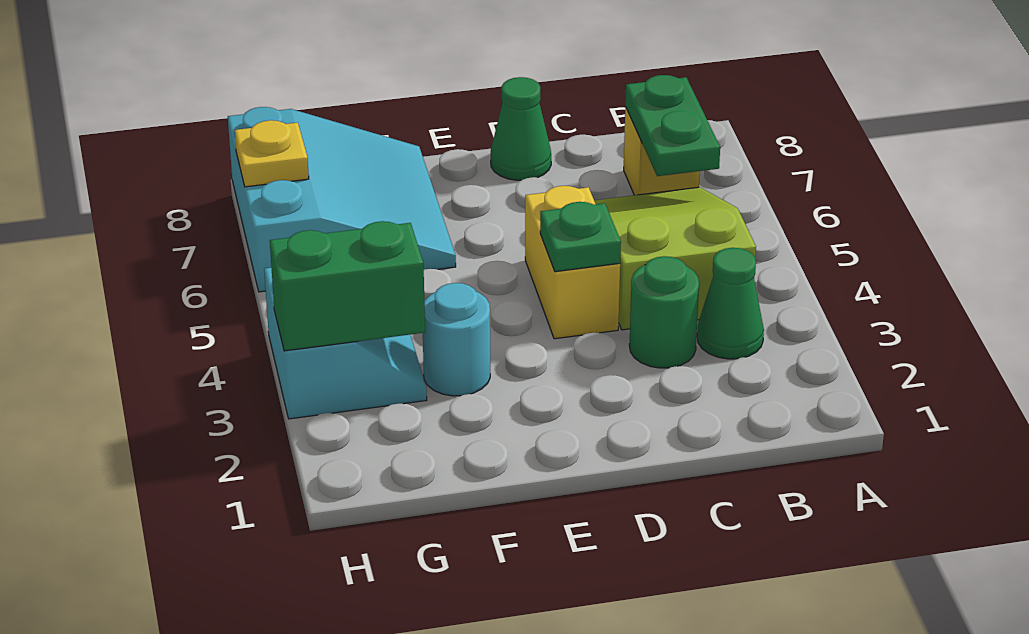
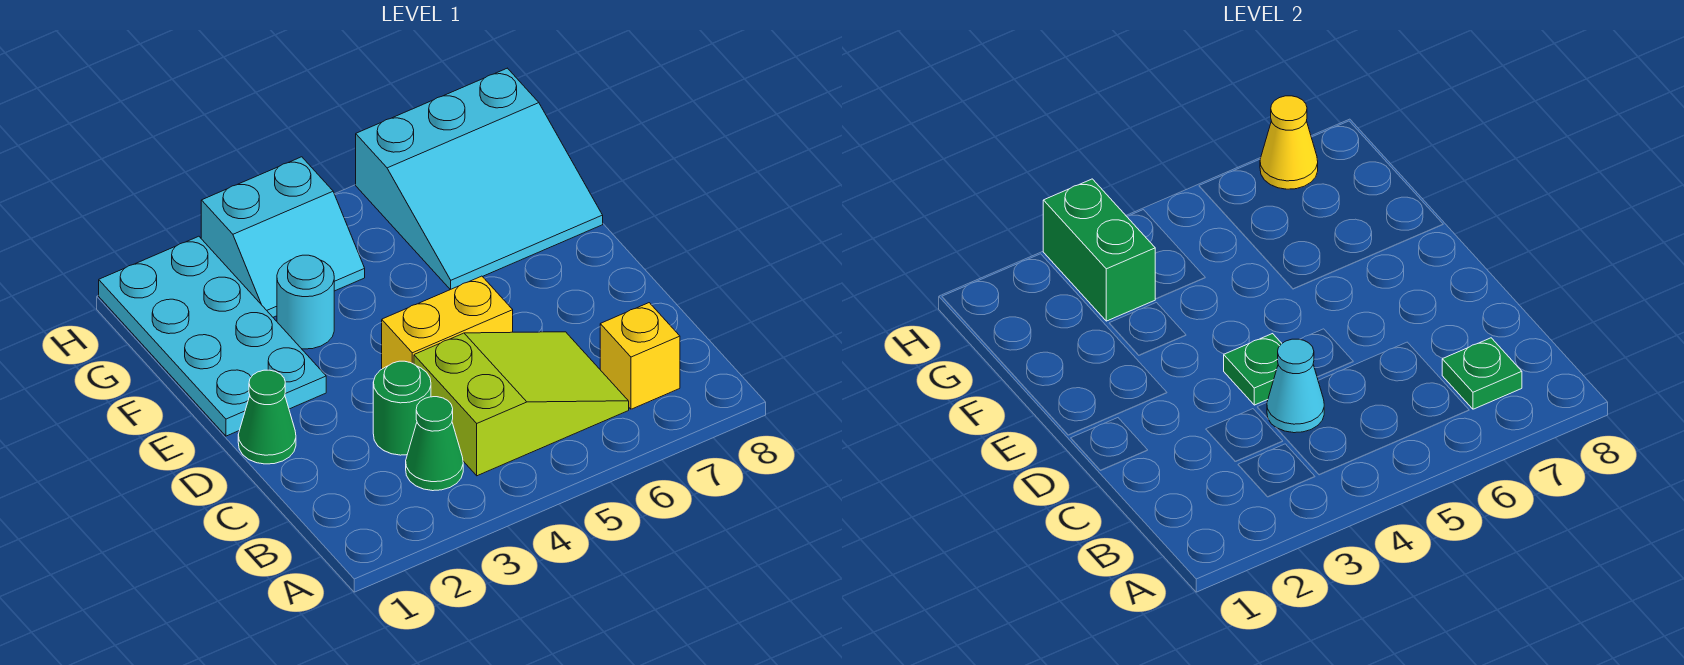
green plate B6:B7 level 2 -> green plate B7 level 2
none -> cyan cone C4 level 2
green cone D8 level 1 -> green cone D1 level 1
none -> cyan plate E1:H2 level 1
yellow plate H7 level 2 -> yellow cone H7 level 2

